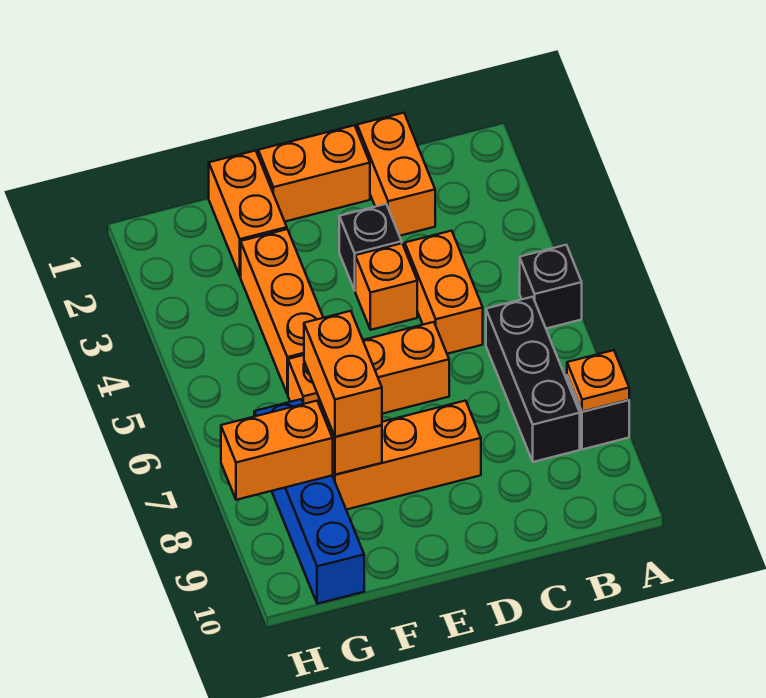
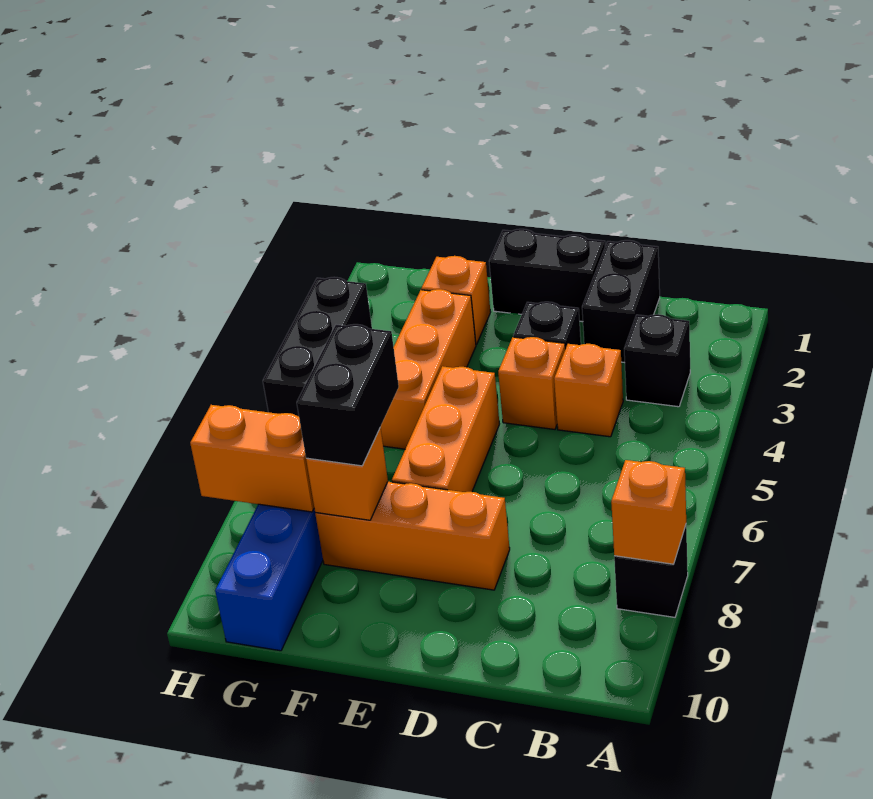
black brick A5 level 1 -> black brick B3 level 1
orange plate A8 level 2 -> orange brick A8 level 2
black brick B6:B8 level 1 -> black brick H3:H5 level 1
orange brick C1:C2 level 1 -> black brick C1:C2 level 1
orange brick C4:C5 level 1 -> orange brick C4 level 1
orange brick D1:E1 level 1 -> black brick D1:E1 level 1
orange brick D6:F6 level 1 -> orange brick E5:E7 level 1
orange brick F1:F2 level 1 -> orange brick F2 level 1
orange brick F7:F8 level 3 -> black brick F7:F8 level 3

